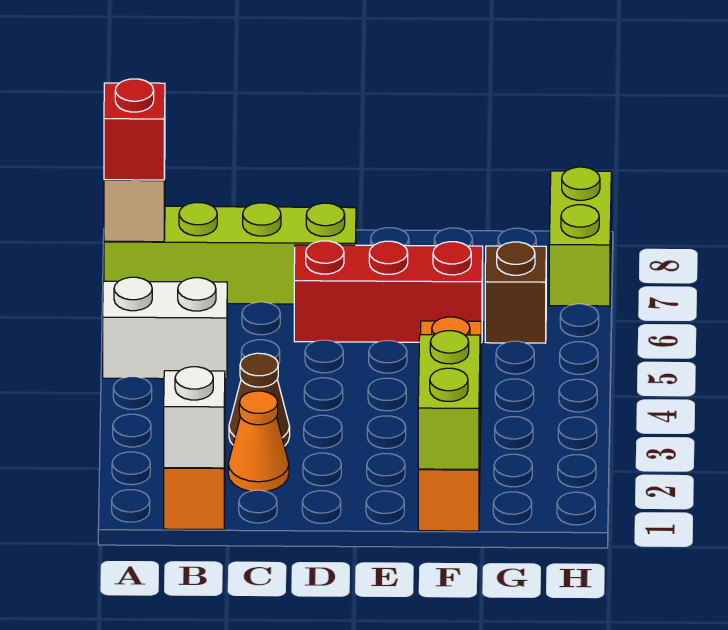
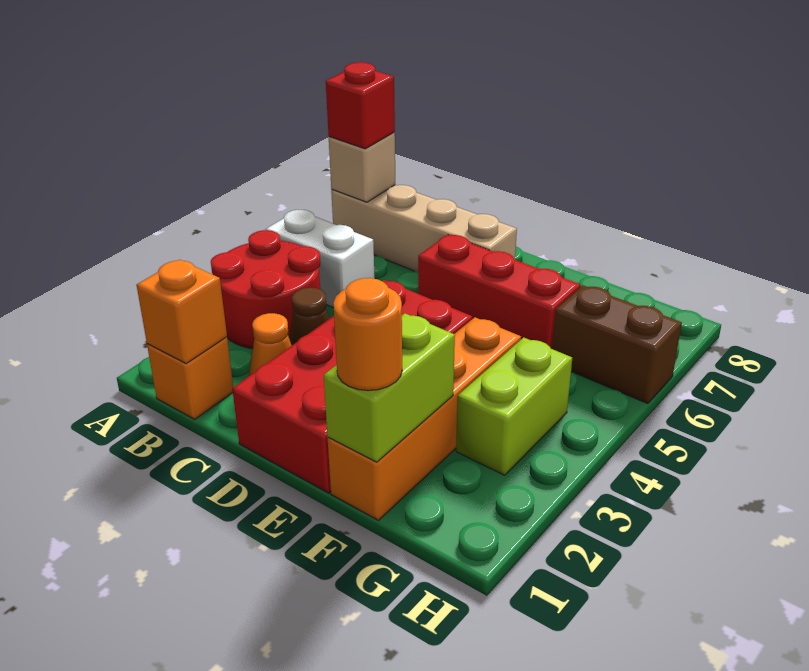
none -> red round brick A3:B4 level 1
lime brick A7:D7 level 1 -> tan brick A7:D7 level 1
white brick B1 level 2 -> orange brick B1 level 2
none -> red brick D1:E4 level 1
none -> orange round brick F1 level 3
brown brick G6 level 1 -> brown brick G6:H6 level 1
lime brick H7:H8 level 1 -> lime brick G3:G4 level 1

